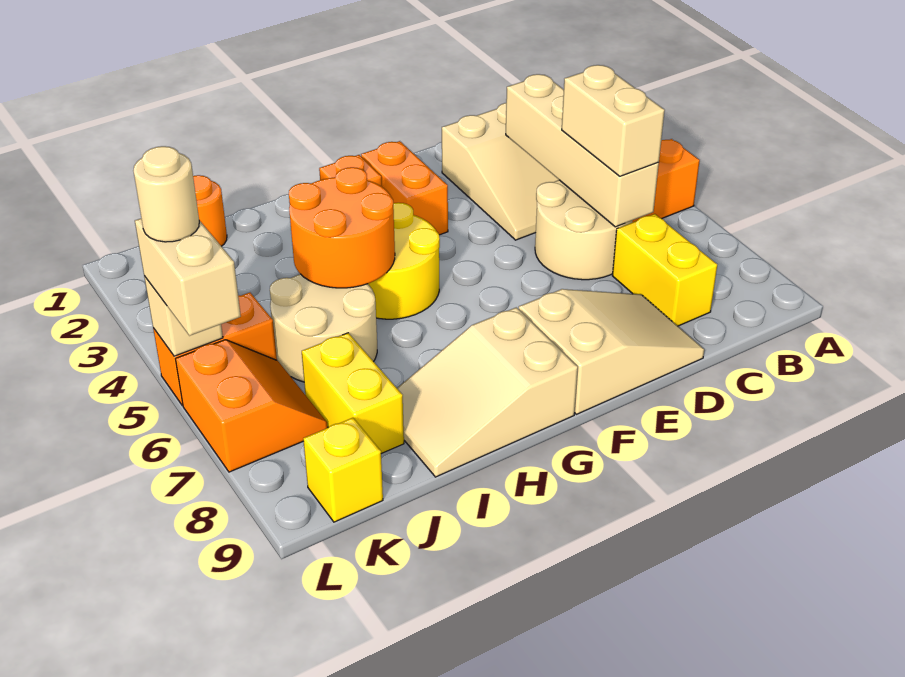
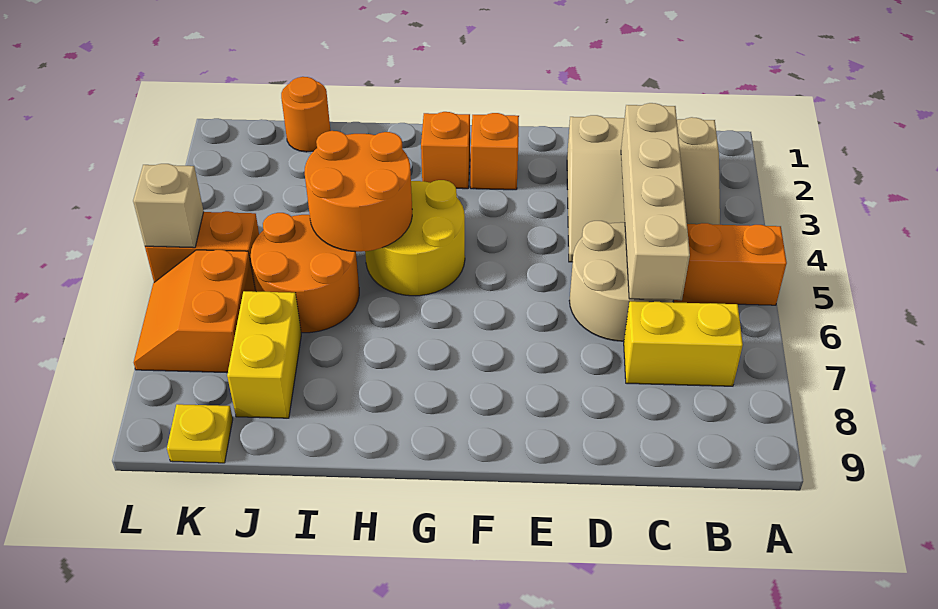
tan brick C5:C6 level 3 -> none
yellow brick C7:C8 level 1 -> yellow brick B7:C7 level 1
tan slope D8:F9 level 1 top F -> none
orange brick F2:F3 level 1 -> orange brick F2 level 1
tan slope G8:I9 level 1 top G -> none
tan round brick I5:J6 level 1 -> orange round brick I5:J6 level 1
orange slope K6:L7 level 1 top L -> orange slope K6:L7 level 1 top K
yellow brick K9 level 1 -> yellow plate K9 level 1
tan brick L5:L6 level 3 -> none
tan round brick L5 level 4 -> none

